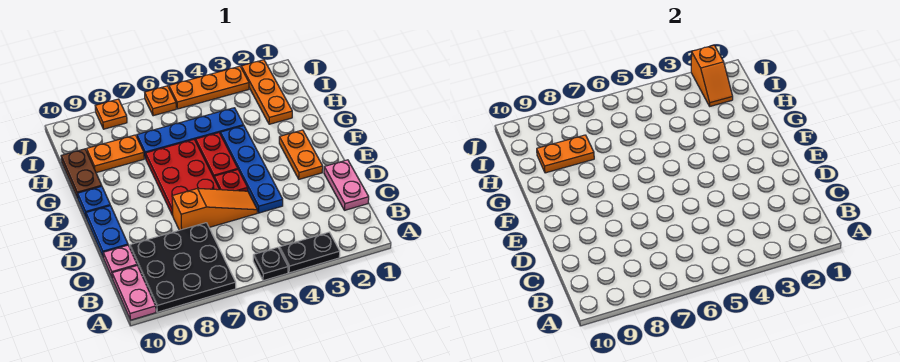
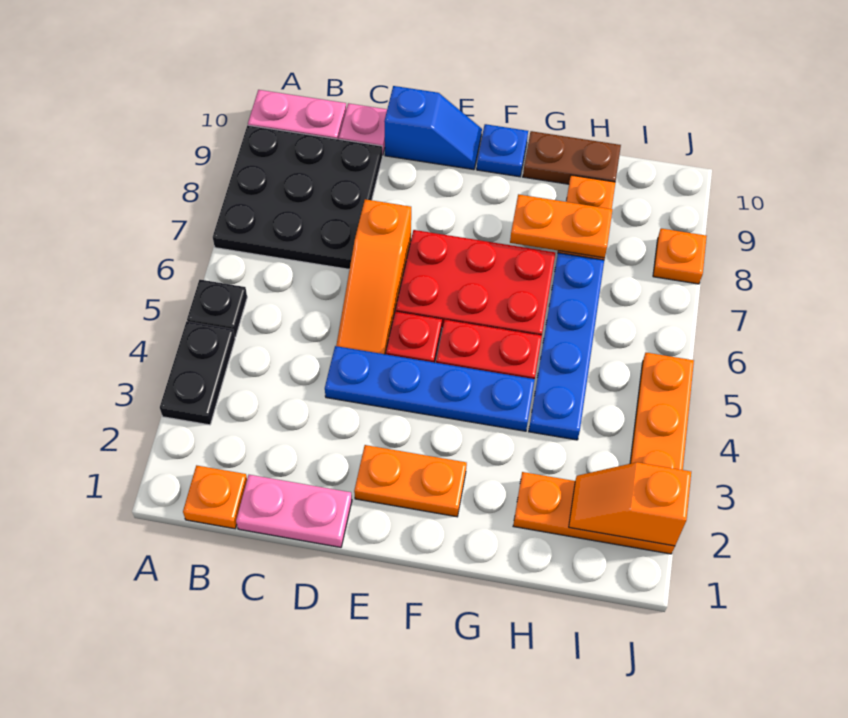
blue plate D10:E10 level 1 -> blue slope D10:E10 level 1 top D
orange plate H8:H9 level 2 -> orange plate G8:H8 level 2
orange plate J6 level 1 -> orange plate B1 level 1

